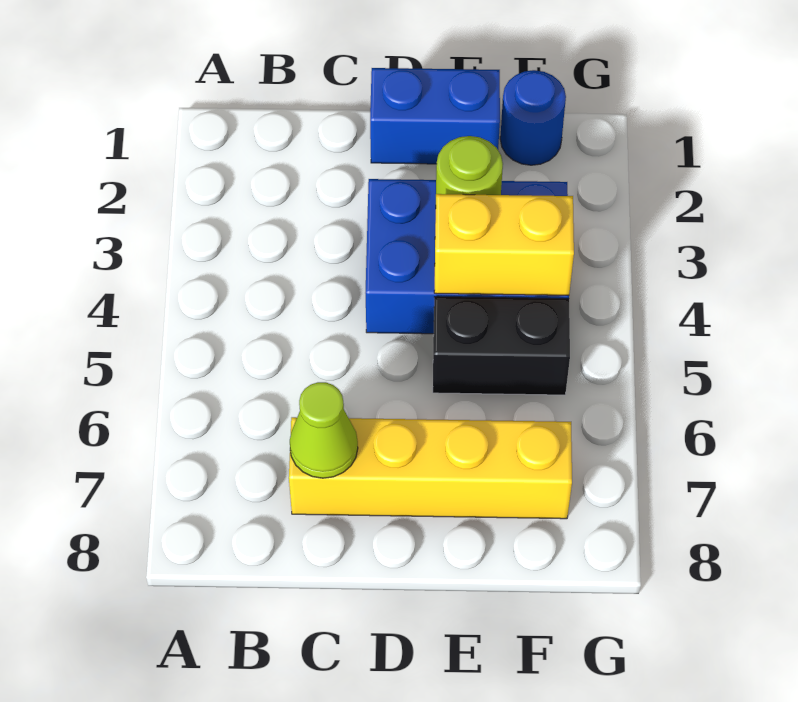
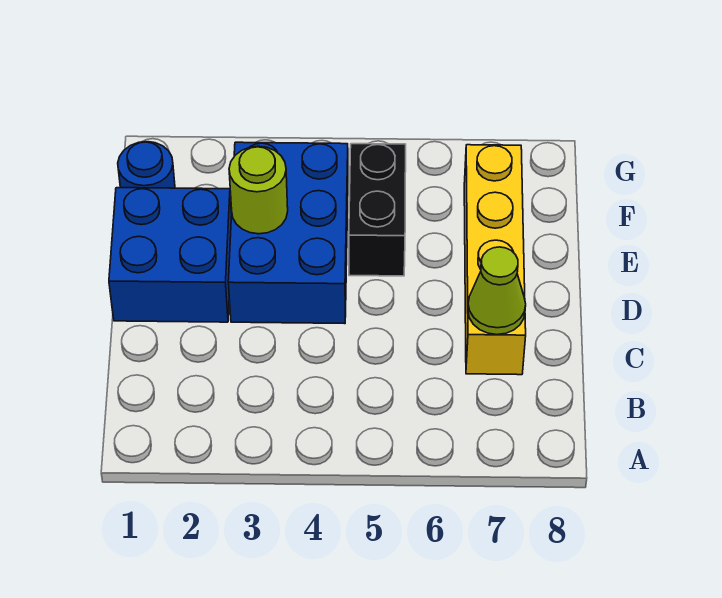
blue brick D1:E1 level 1 -> blue brick D1:E2 level 1
yellow brick E4:F4 level 2 -> none

